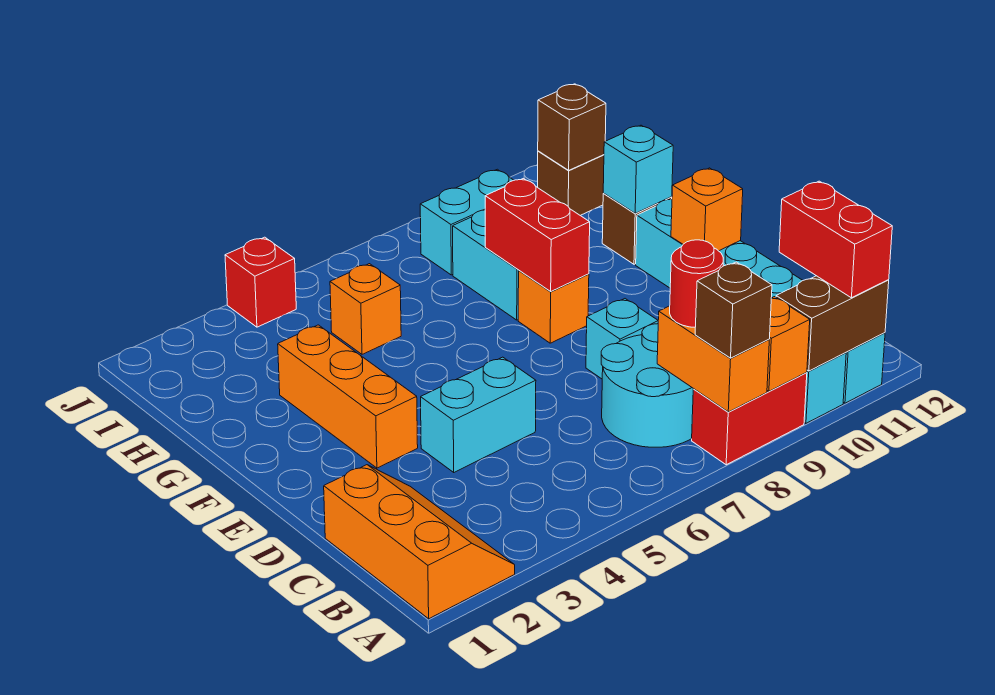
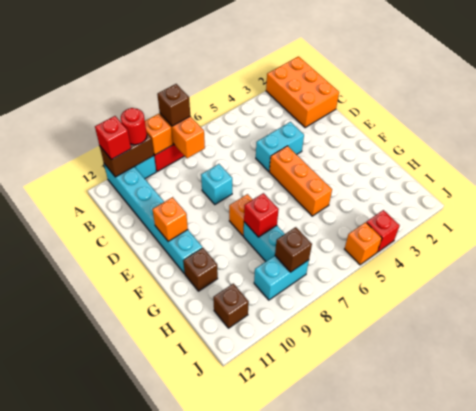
orange slope A1:C2 level 1 top 1 -> orange brick A1:C2 level 1
red brick A11:B11 level 3 -> red brick A11 level 3
cyan round brick B7:C8 level 1 -> none
red round brick B8 level 3 -> red round brick A10 level 3
orange brick E3:G3 level 1 -> orange brick E5:G5 level 1
red brick F8:G8 level 2 -> red brick G8 level 2
cyan brick G11 level 2 -> none
orange brick H5 level 1 -> orange brick J5 level 1
brown brick I11 level 2 -> brown brick I8 level 2

